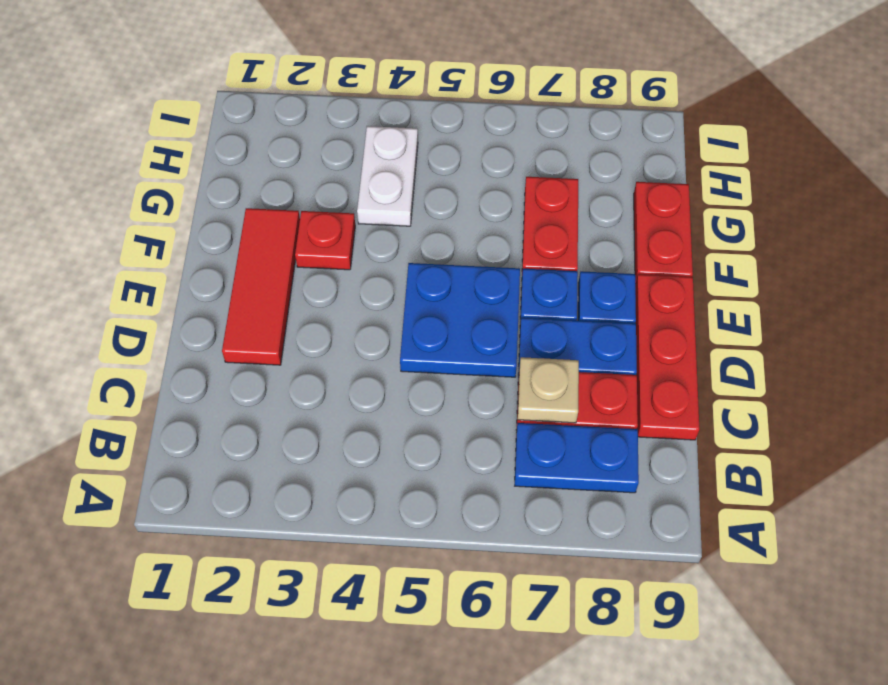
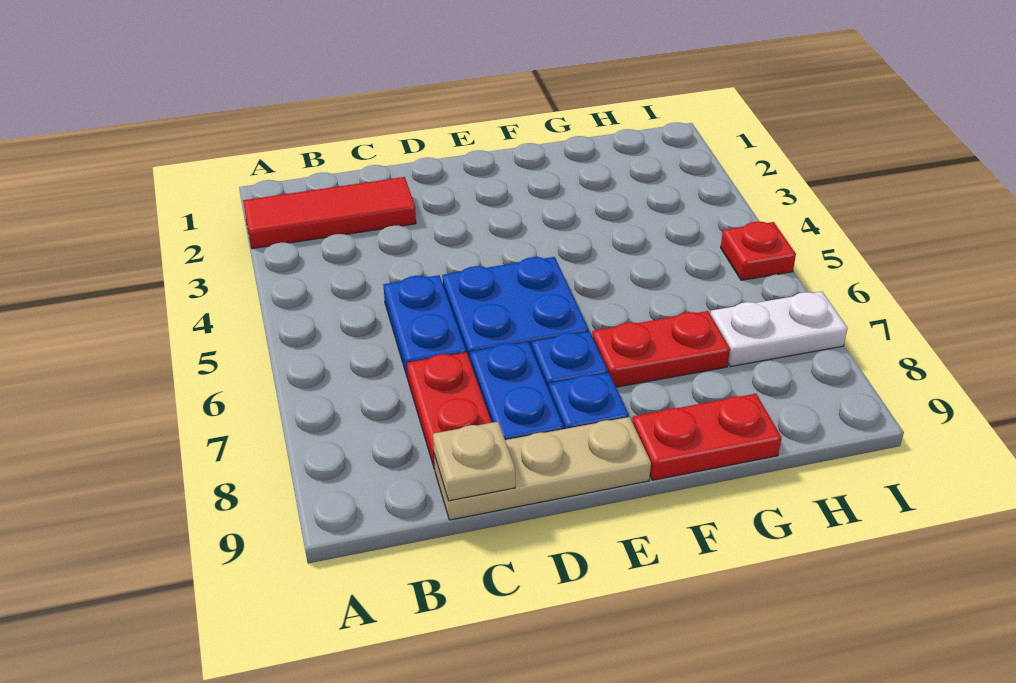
blue plate B7:B8 level 1 -> blue plate C5:C6 level 1
tan plate C7 level 2 -> tan plate C9 level 2
red plate C9:E9 level 1 -> tan plate C9:E9 level 1
red tile D2:F2 level 1 -> red tile A2:C2 level 1
red plate F3 level 1 -> red plate I5 level 1
white plate G4:H4 level 1 -> white plate H7:I7 level 1

